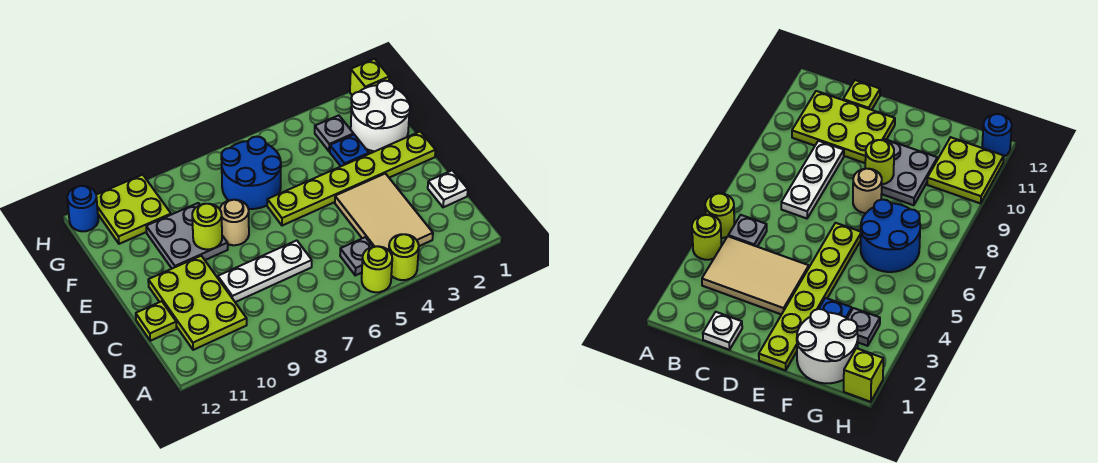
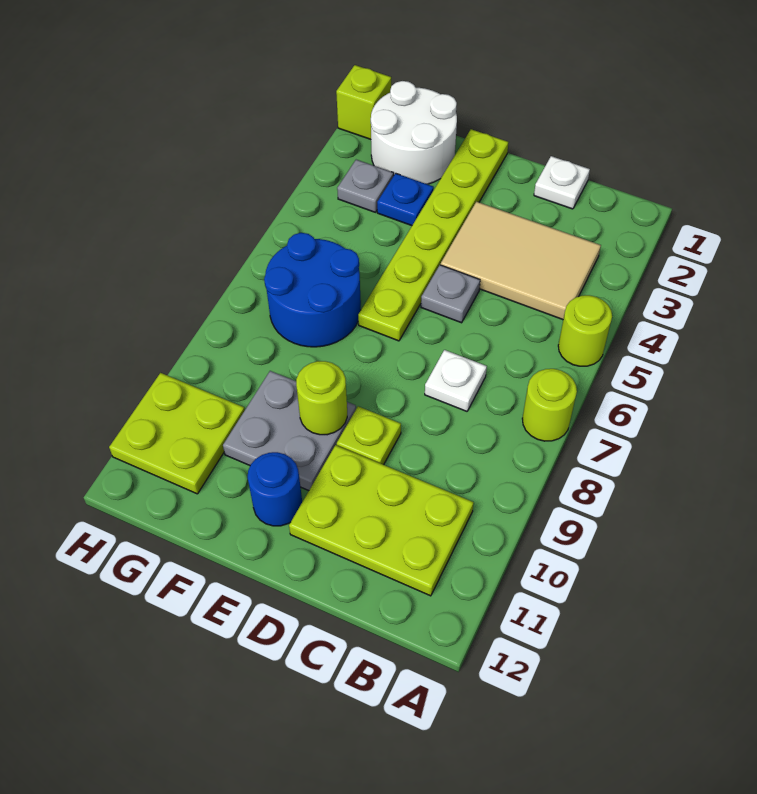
lime round brick A4 level 1 -> lime round brick A7 level 1
grey plate B5 level 1 -> grey plate D5 level 1
white plate C7:C9 level 1 -> white plate C7 level 1
lime plate C12 level 1 -> lime plate D9 level 1
tan round brick E8 level 1 -> none
blue round brick H12 level 1 -> blue round brick E11 level 1

